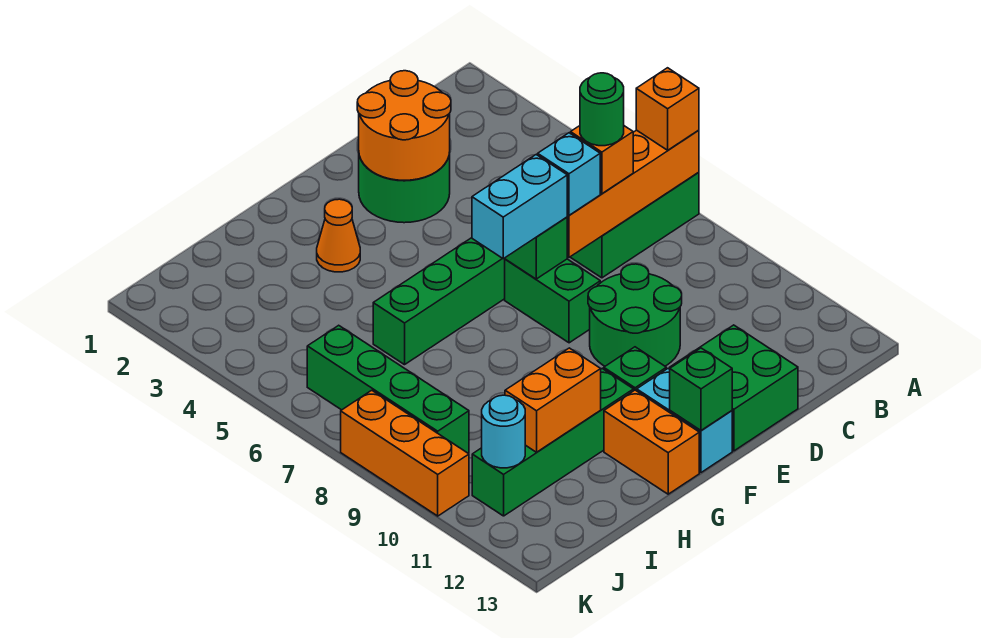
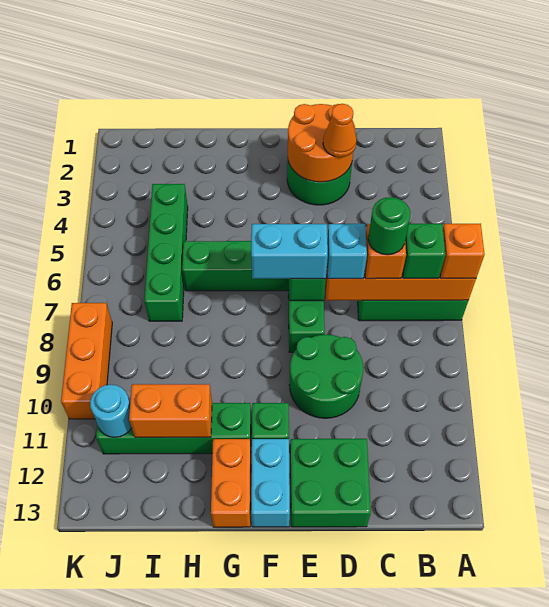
green brick F13 level 2 -> green brick B7 level 3
orange cone G3 level 1 -> orange cone D3 level 3
green brick J6:J9 level 1 -> green brick I4:I7 level 1

